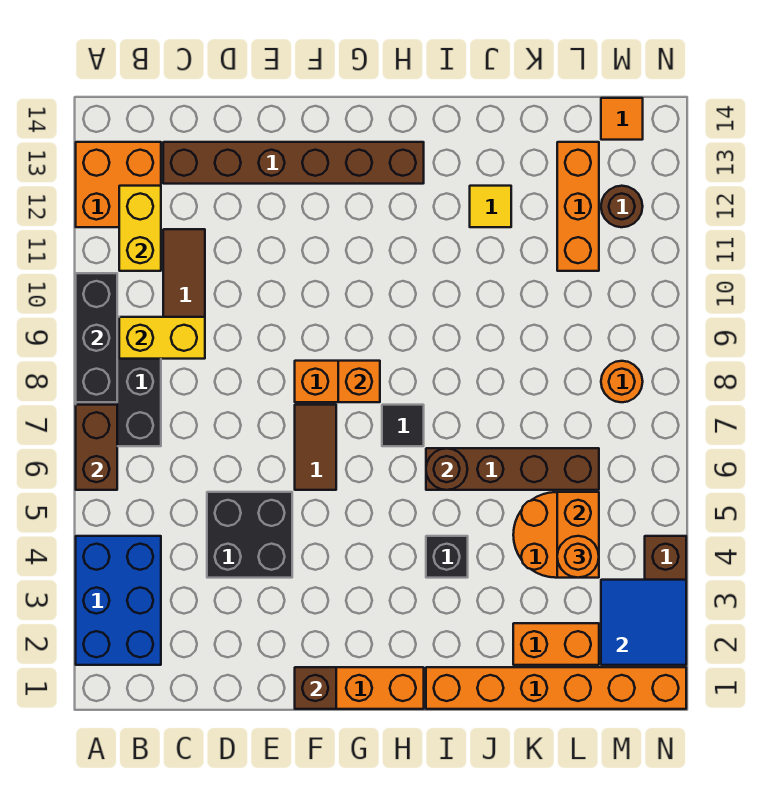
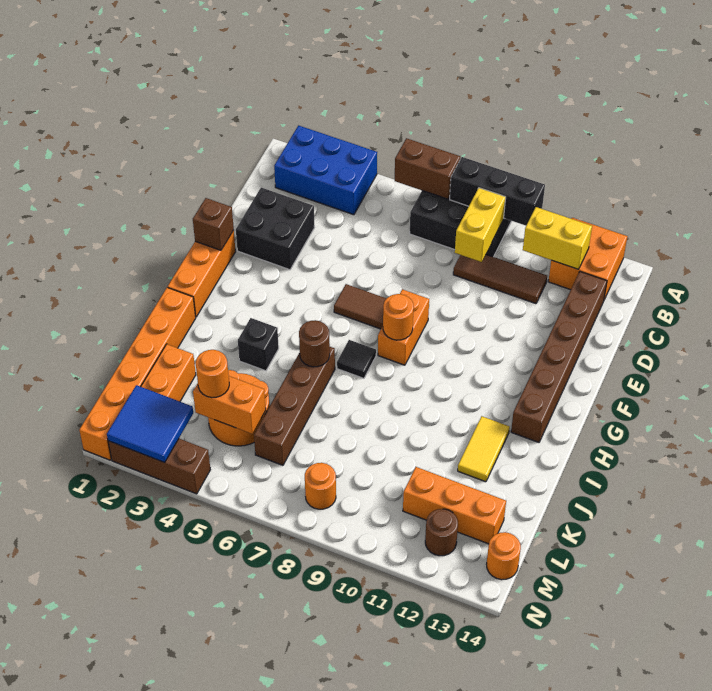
black brick D4:E5 level 1 -> black brick D2:E3 level 1
orange brick G8 level 2 -> orange round brick G8 level 2
yellow tile J12 level 1 -> yellow tile I12:J12 level 1
orange tile M14 level 1 -> orange round brick M14 level 1

